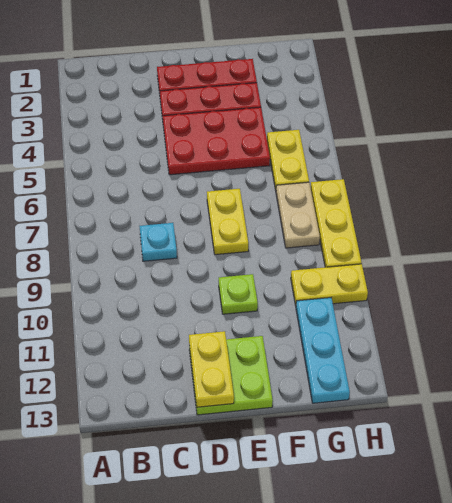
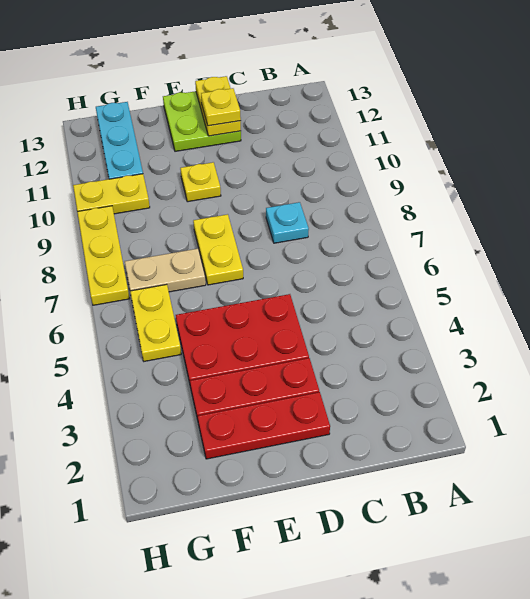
none -> yellow plate D12 level 3
lime plate E10 level 1 -> yellow plate E10 level 1
tan plate G7:G8 level 1 -> tan plate F7:G7 level 1

